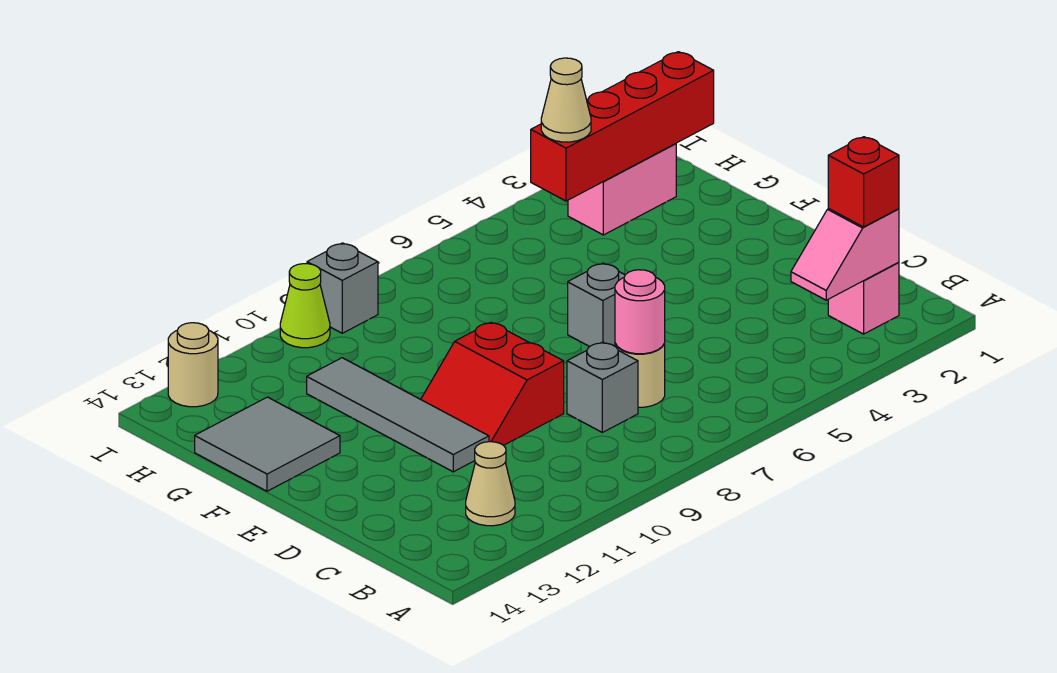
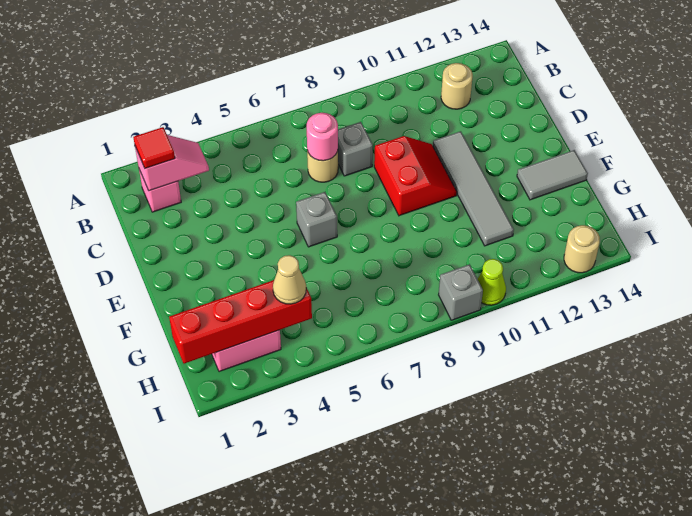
red brick B2 level 3 -> red tile B2 level 3
tan cone B12 level 1 -> tan round brick B12 level 1
grey tile F13:G14 level 1 -> grey tile F13:F14 level 1

